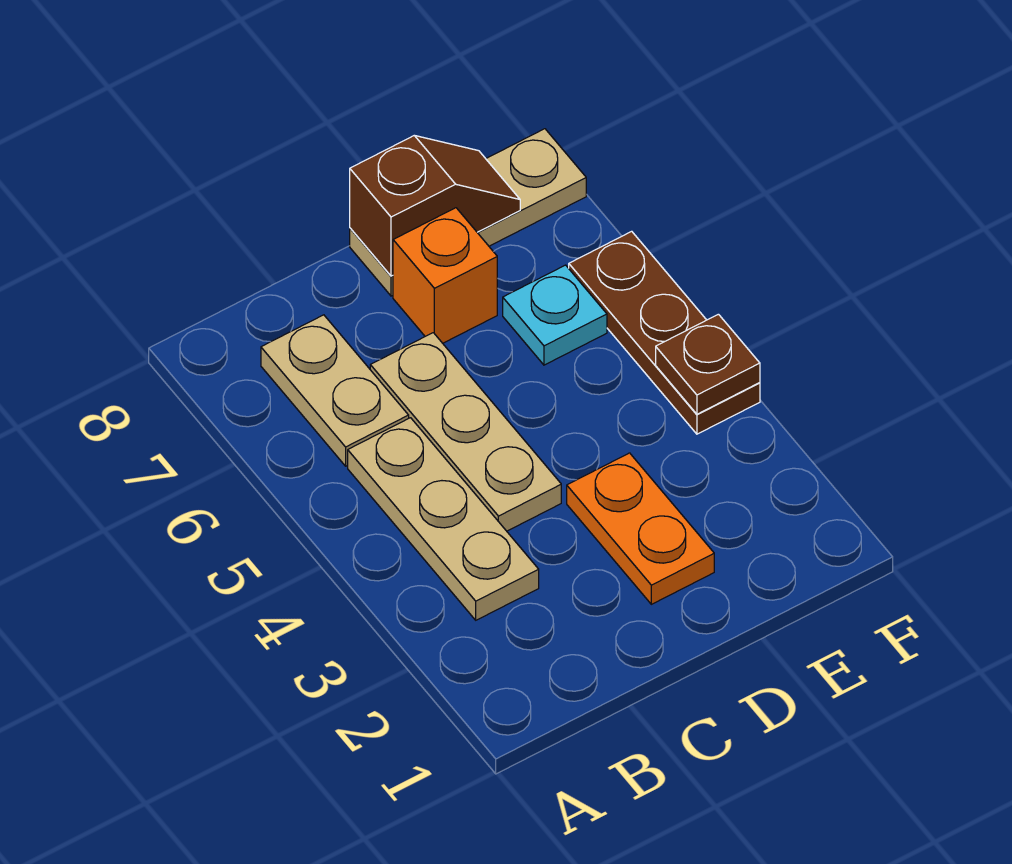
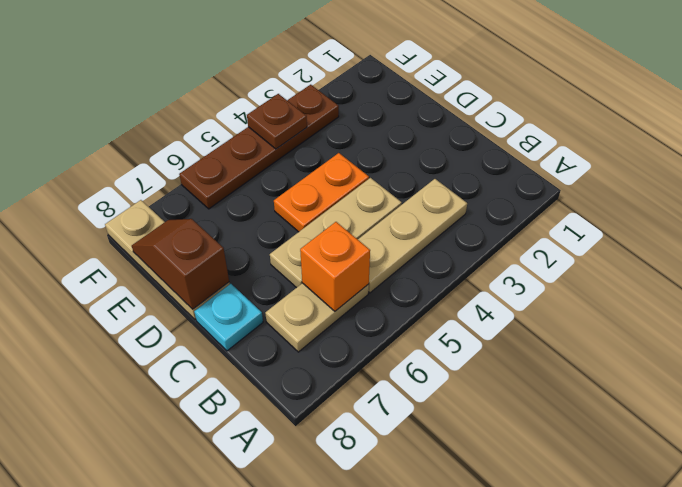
orange plate D2:D3 level 1 -> orange plate D4:D5 level 1
orange brick D7 level 1 -> orange brick B6 level 2
cyan plate E6 level 1 -> cyan plate C8 level 1
brown plate F4:F6 level 1 -> brown plate F3:F6 level 1

